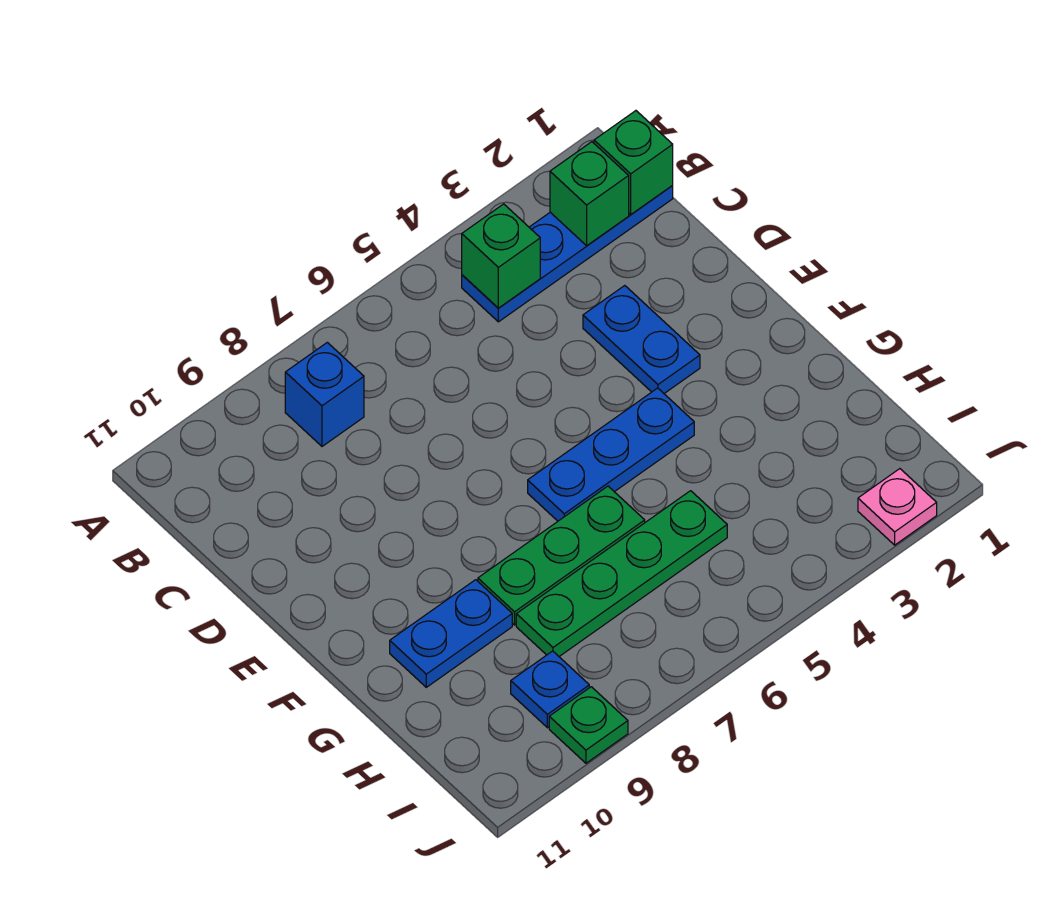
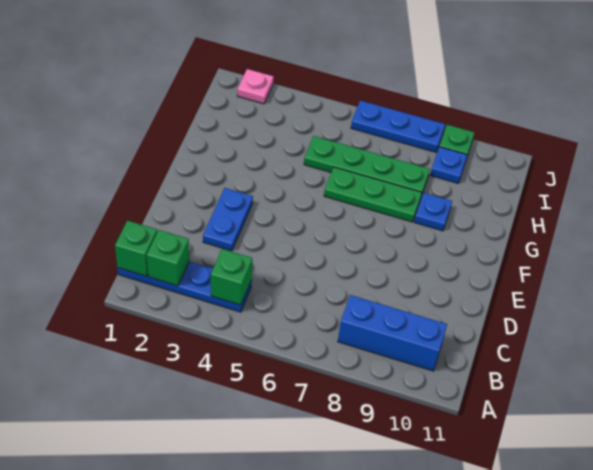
blue brick B8 level 1 -> blue brick B8:B10 level 1
blue plate F4:F6 level 1 -> blue plate J6:J8 level 1
blue plate G9:G10 level 1 -> blue plate G9 level 1

